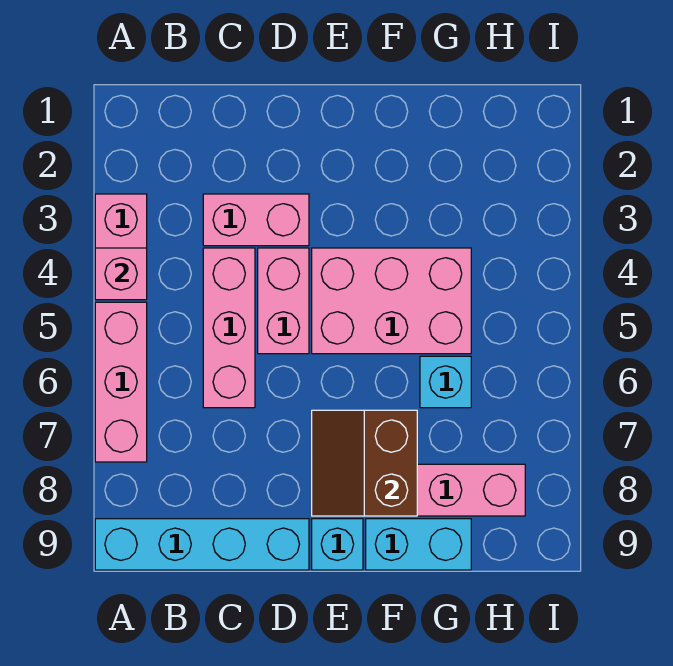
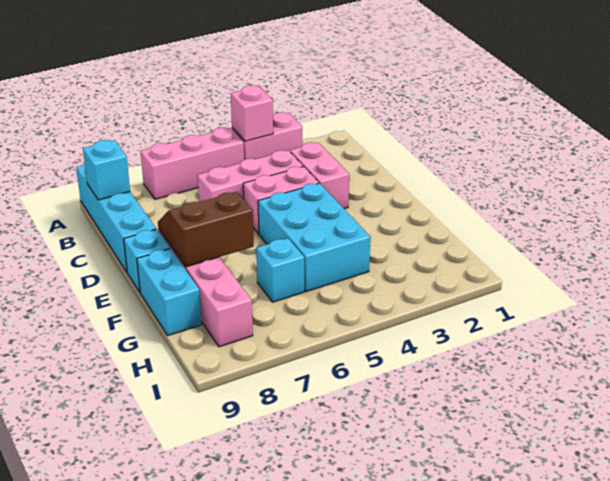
none -> cyan brick B9 level 2
pink brick E4:G5 level 1 -> cyan brick E4:G5 level 1

